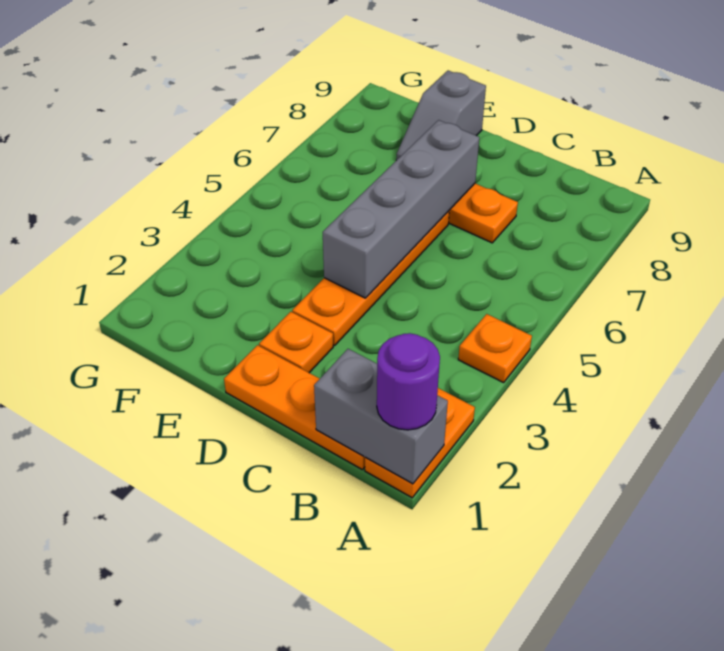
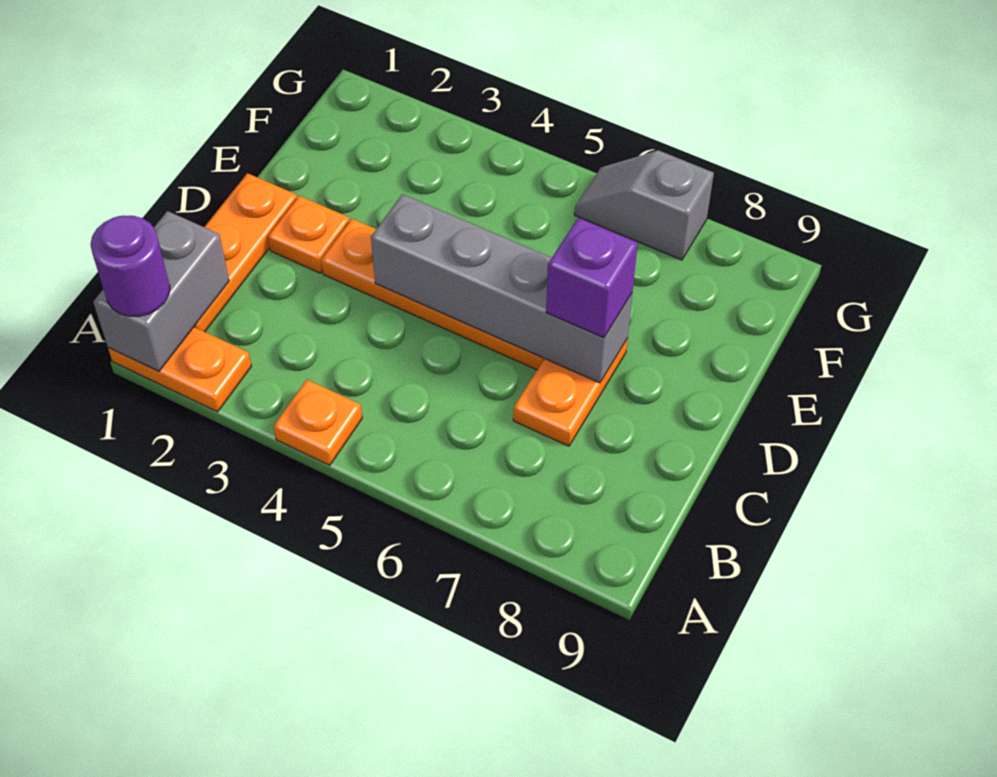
none -> purple brick D7 level 3
grey slope E8:E9 level 1 top 9 -> grey slope G6:G7 level 1 top 7

